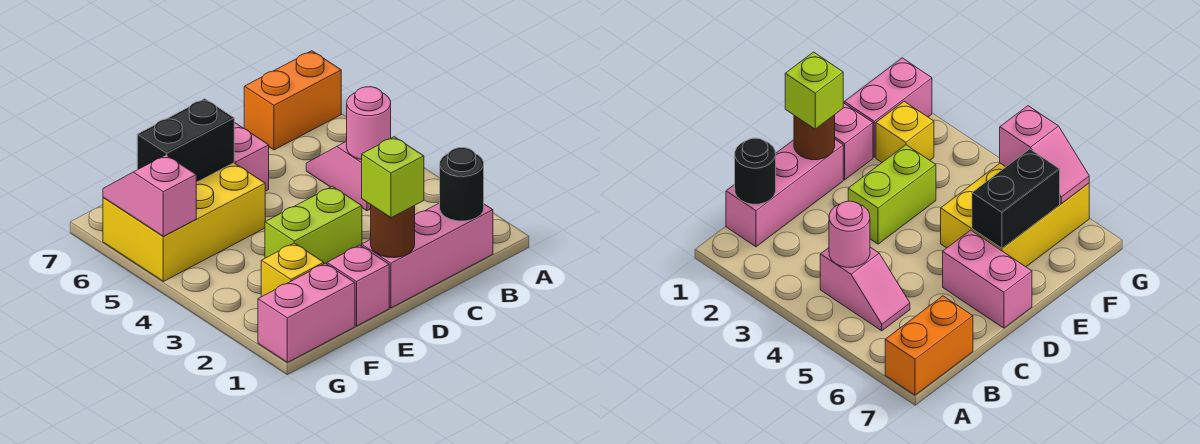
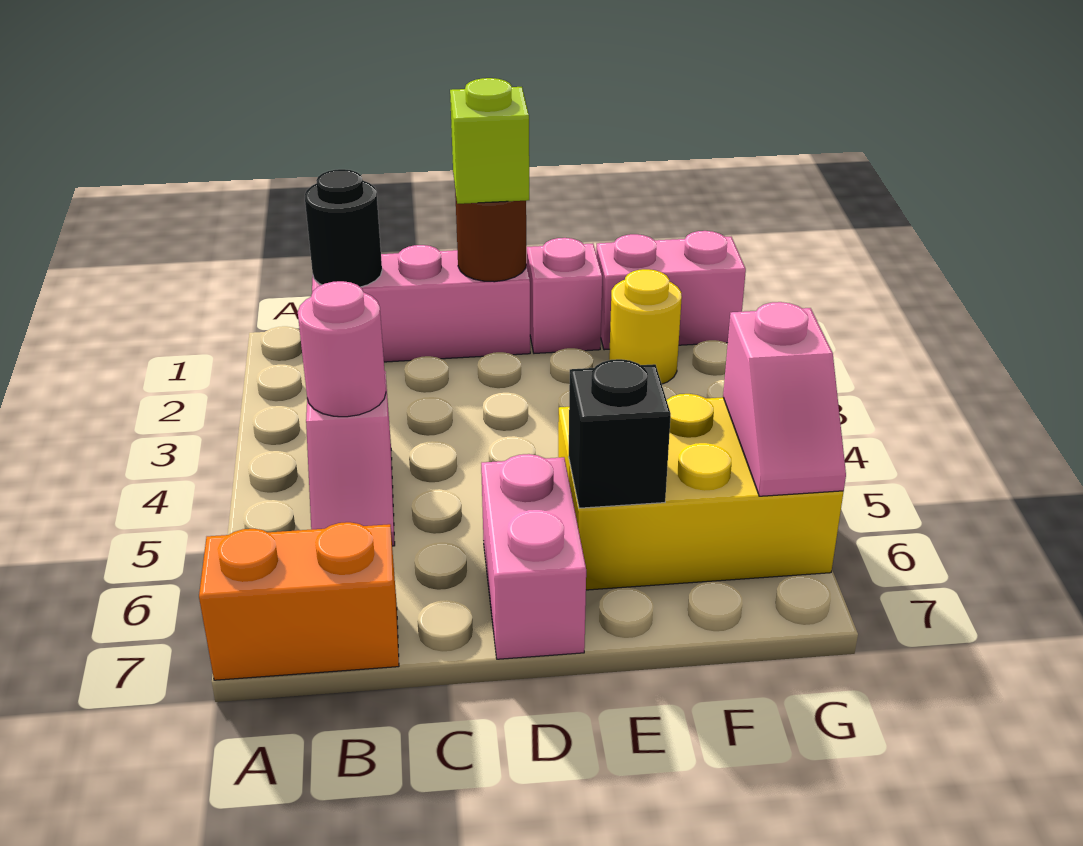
lime brick D3:E3 level 1 -> none
black brick E6:F6 level 2 -> black brick E6 level 2
yellow brick F2 level 1 -> yellow round brick F2 level 1

